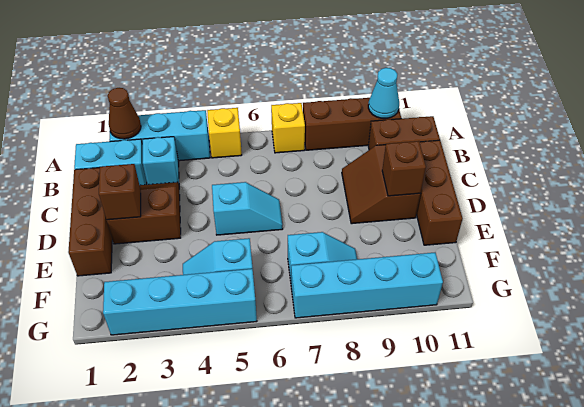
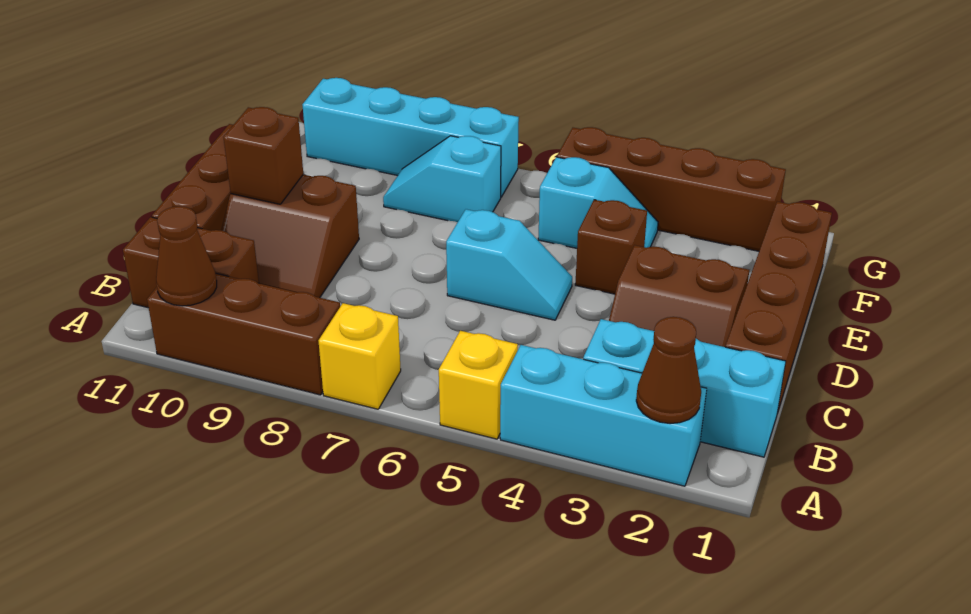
cyan cone A10 level 2 -> brown cone A10 level 2
brown brick C1:E1 level 1 -> brown brick C1:F1 level 1
brown slope C9:D10 level 1 top 10 -> brown slope C9:D10 level 1 top D
brown brick D2 level 2 -> brown brick E4 level 1
cyan slope D5:D6 level 1 top 5 -> cyan slope D5:D6 level 1 top 6
cyan brick G2:G5 level 1 -> brown brick G2:G5 level 1

